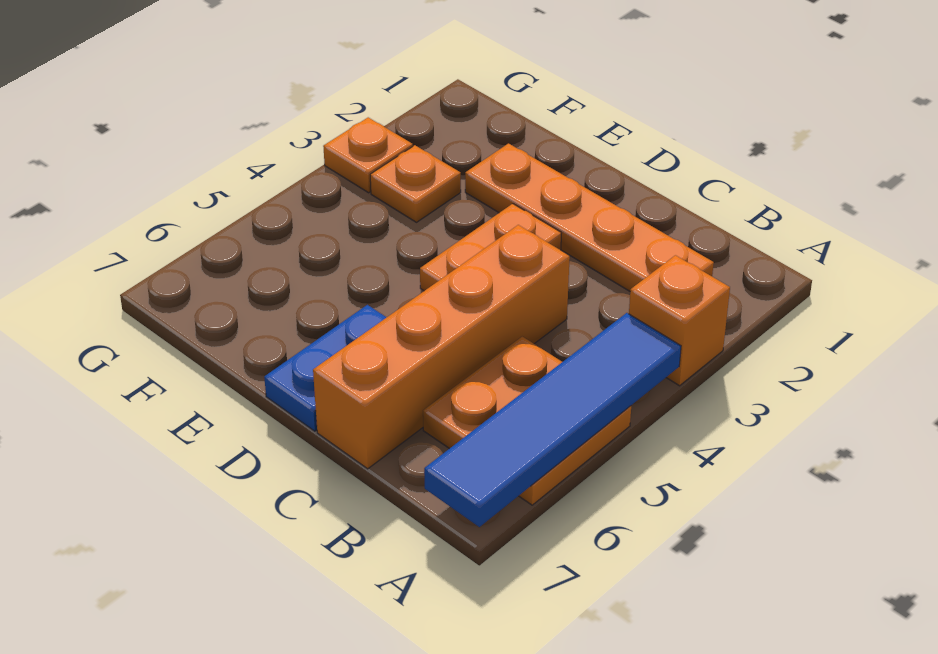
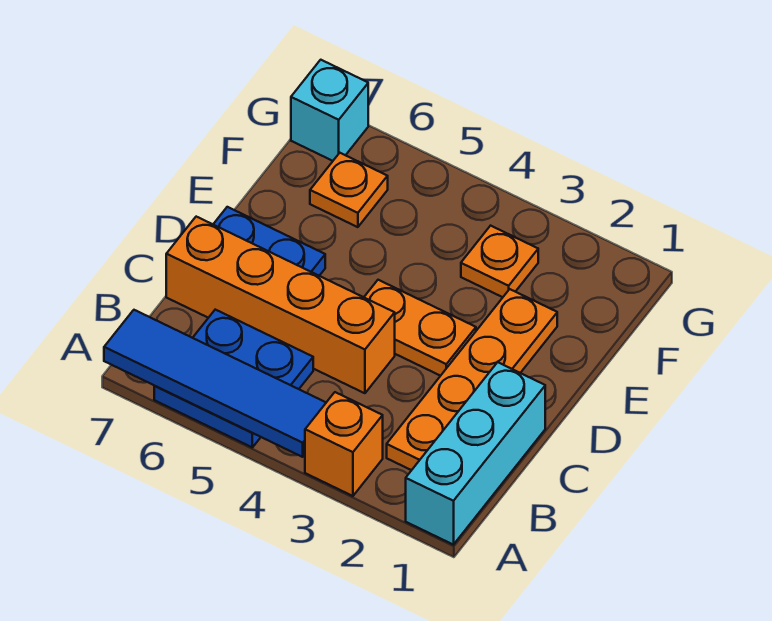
none -> cyan brick A1:C1 level 1
orange plate A5:B6 level 1 -> blue plate A5:B6 level 1
orange plate G3 level 1 -> orange plate F6 level 1
none -> cyan brick G7 level 1

